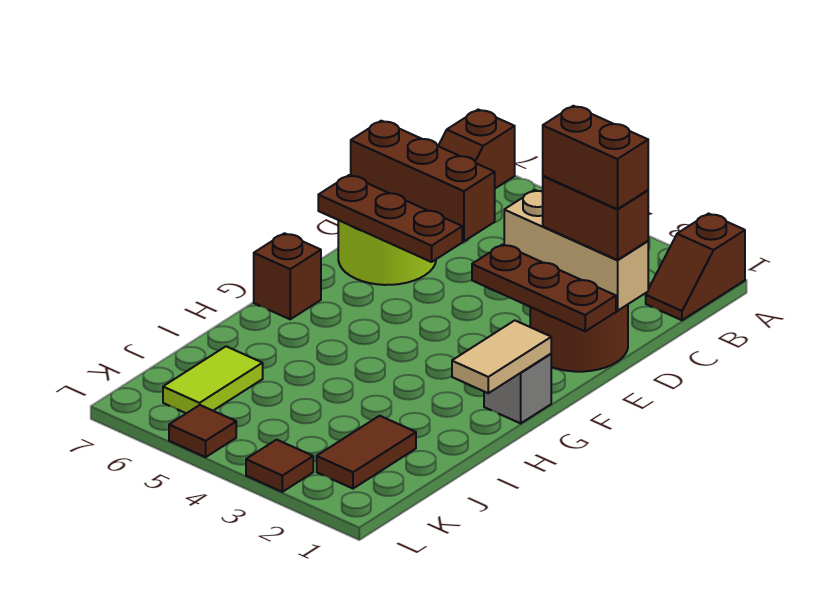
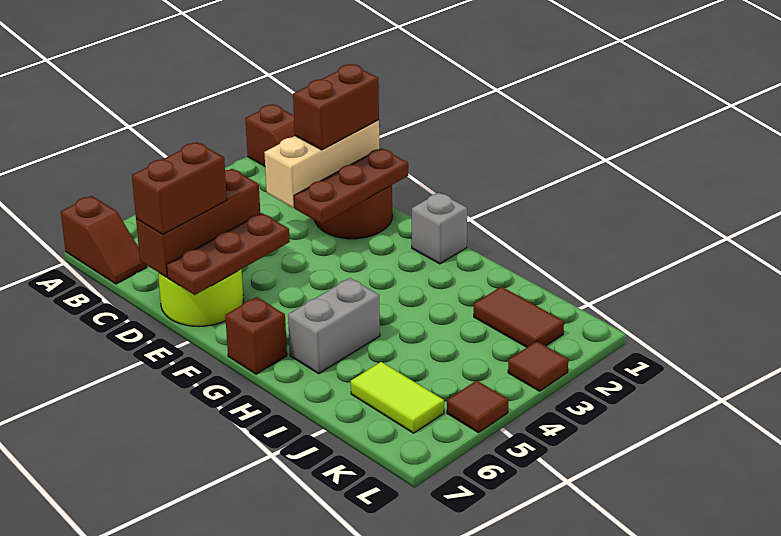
brown brick D1:D2 level 4 -> brown brick D6:D7 level 3
tan tile G1:H1 level 2 -> none
none -> grey brick H5:H6 level 1

